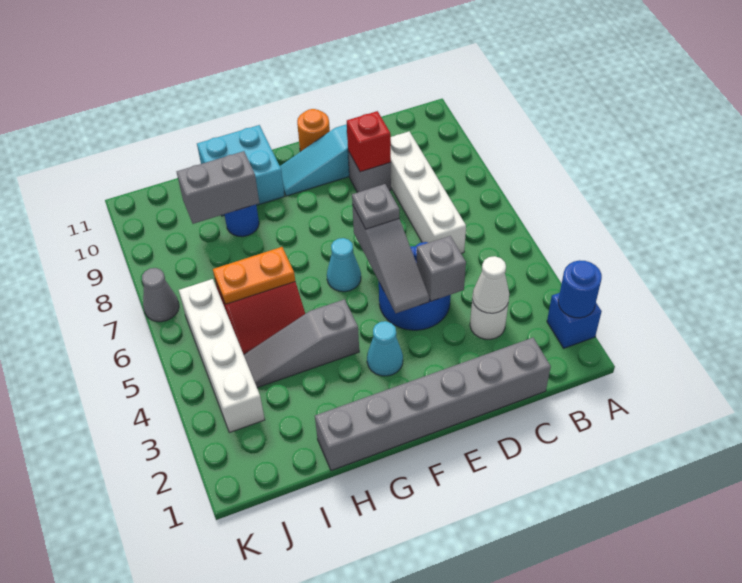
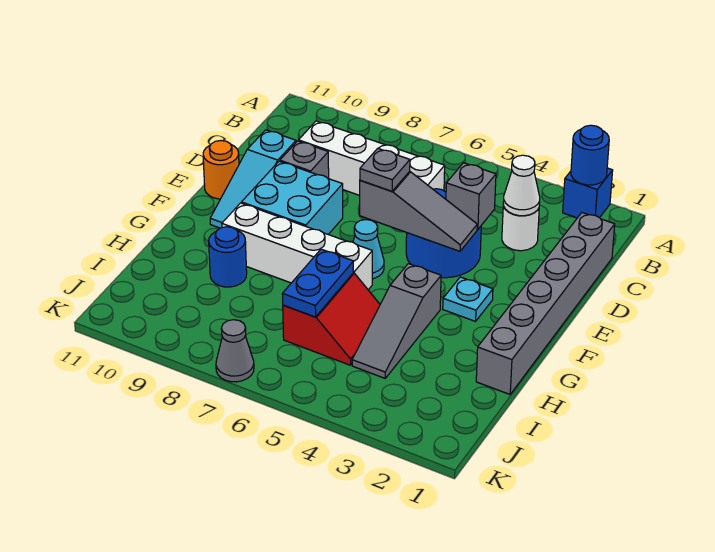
red brick D9 level 2 -> none
cyan cone F3 level 1 -> cyan plate F3 level 1
cyan brick G10:H11 level 1 -> cyan brick E8:F9 level 1
orange plate H6:I6 level 2 -> blue plate H6:I6 level 2
grey brick H9:I9 level 2 -> none
white brick J3:J6 level 1 -> white brick G6:G9 level 1

